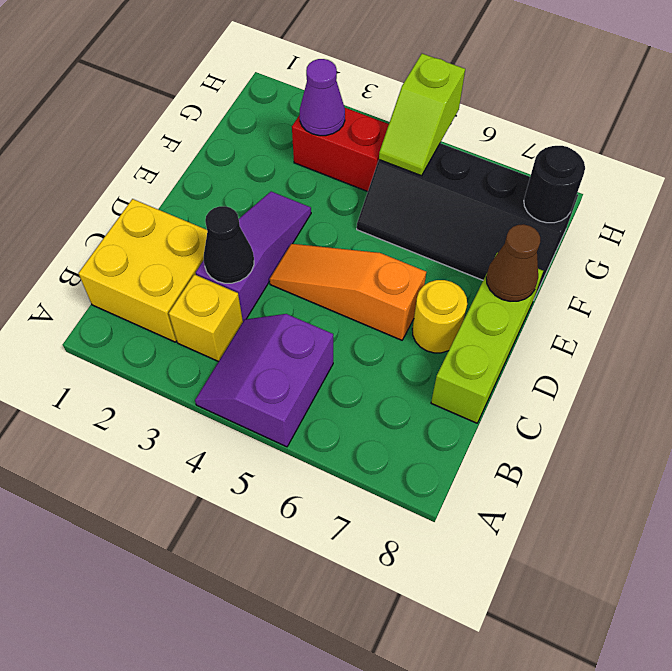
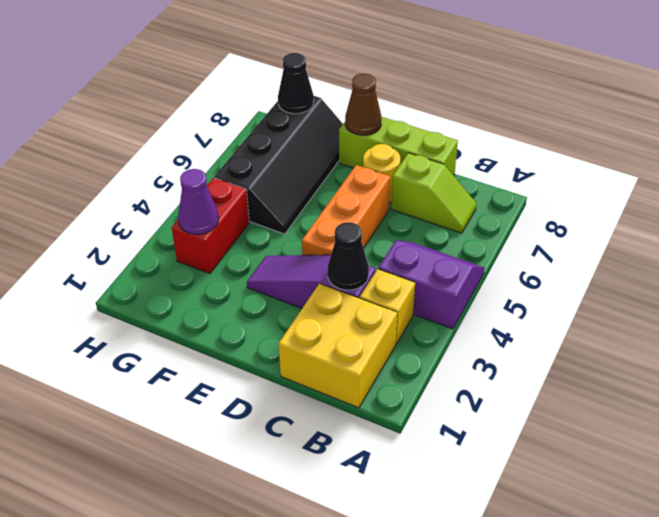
purple slope A4:B5 level 1 top 5 -> purple slope A4:B5 level 1 top 4
orange slope D4:D6 level 1 top 6 -> orange brick D4:D6 level 1
lime slope G5:H5 level 2 top H -> lime slope B7:C7 level 1 top C
black round brick G8 level 2 -> black cone G8 level 2

